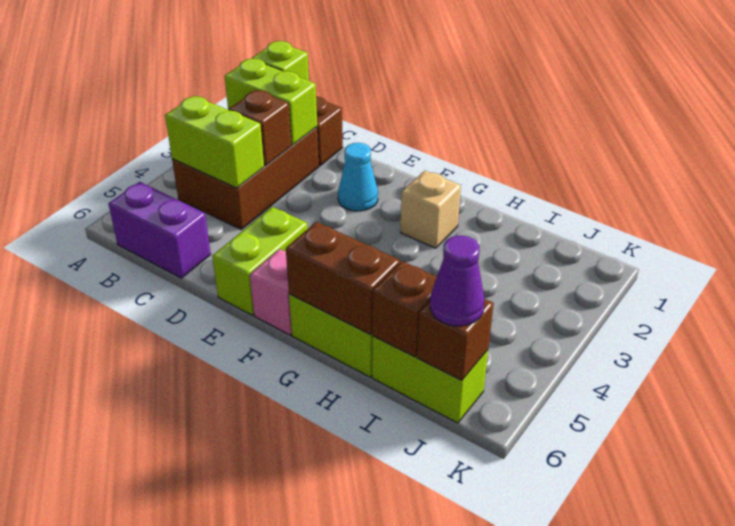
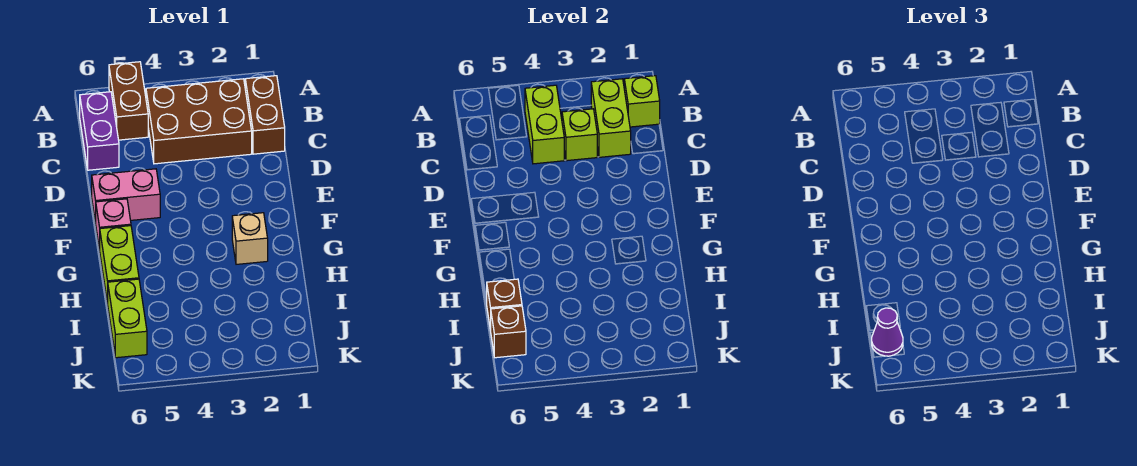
brown brick C3 level 2 -> lime brick C3 level 2
cyan cone E2 level 1 -> none
lime brick E5:E6 level 1 -> pink brick E5:E6 level 1
brown brick G6:H6 level 2 -> brown brick A5:B5 level 1

